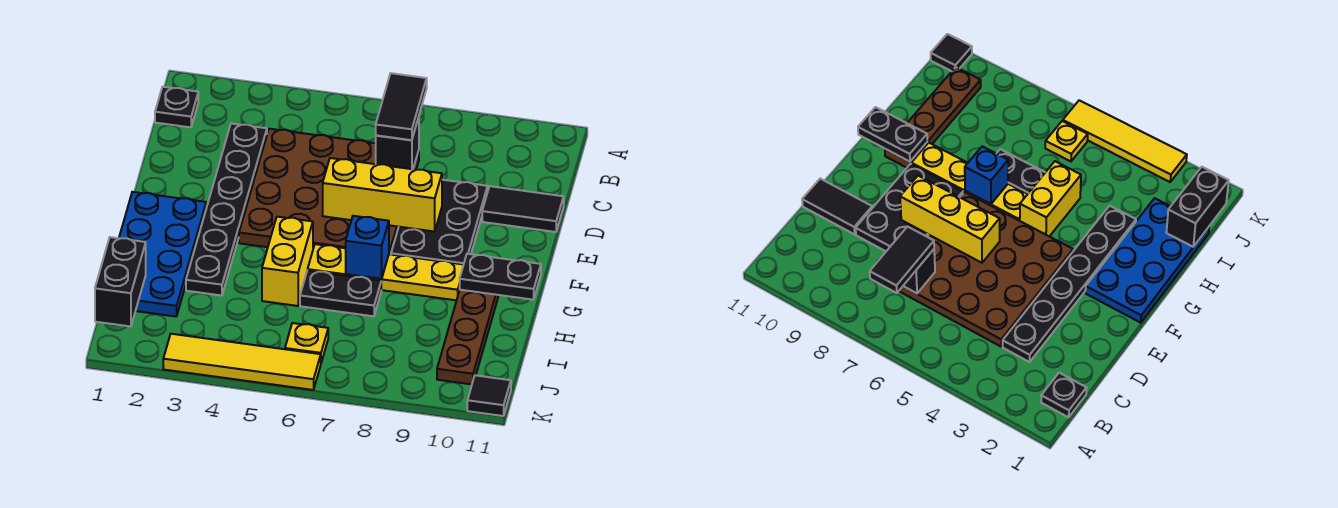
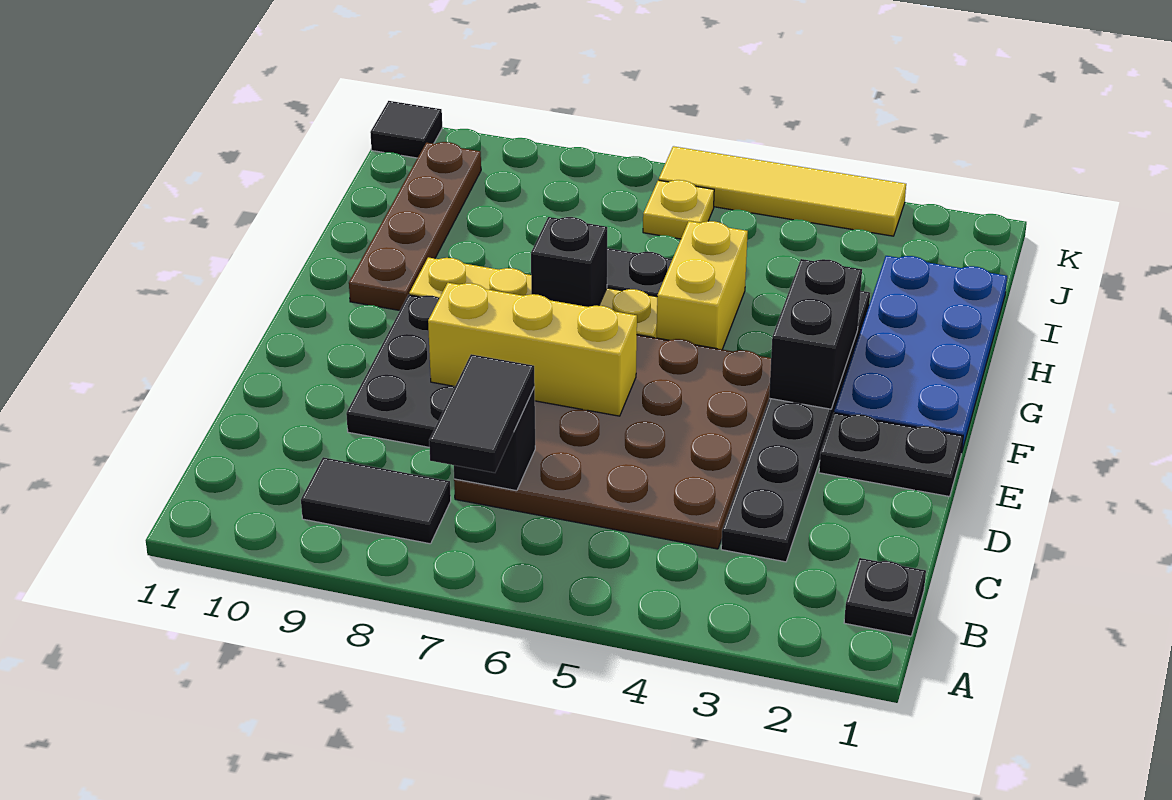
black tile D10:D11 level 1 -> black tile B8:B9 level 1
blue brick G7 level 2 -> black brick G7 level 2
black plate G10:G11 level 2 -> black plate E1:E2 level 1
black brick I1:J1 level 2 -> black brick F3:G3 level 2

